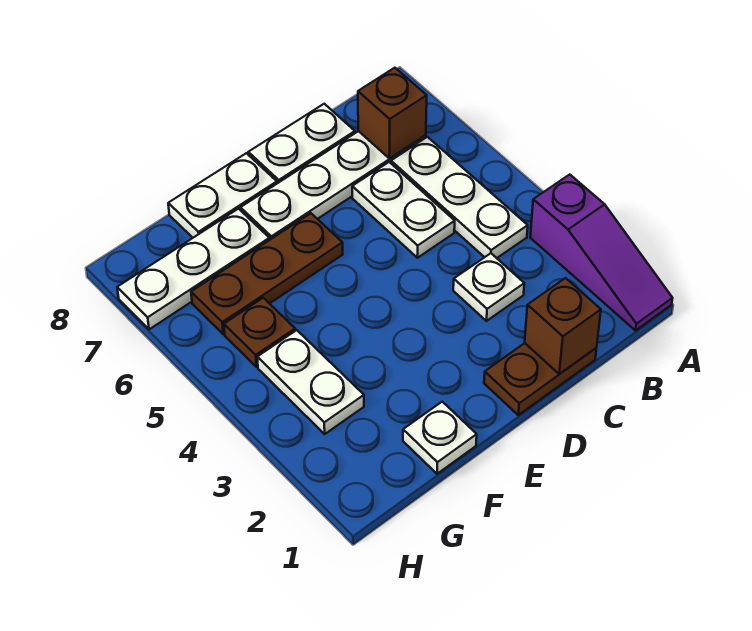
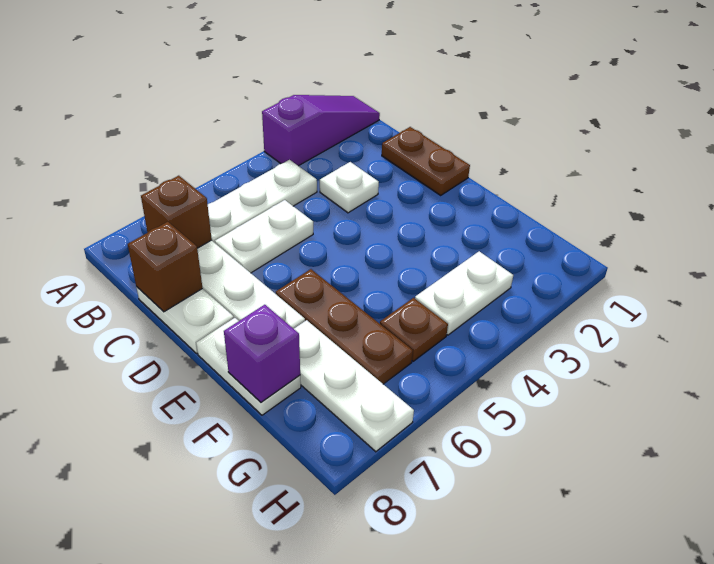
brown brick C1 level 2 -> brown brick C8 level 2
white plate F1 level 1 -> none
none -> purple brick F8 level 2

